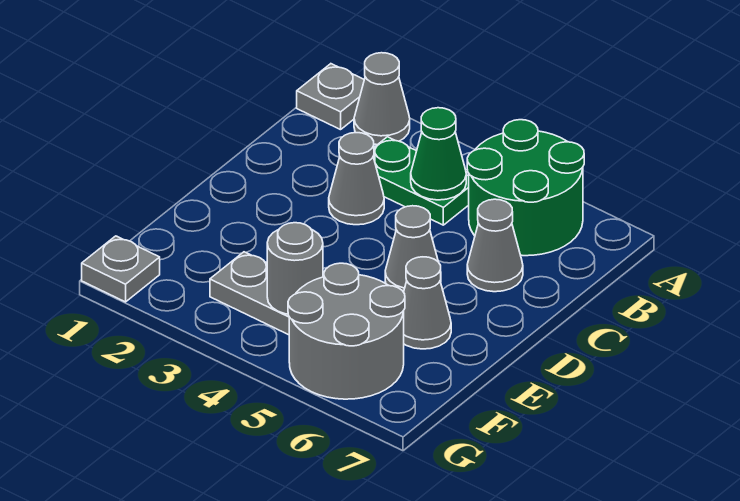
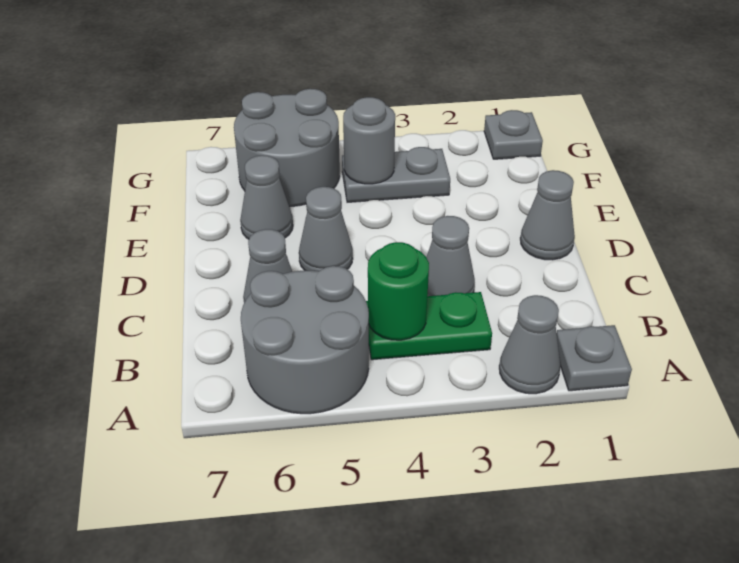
green round brick A5:B6 level 1 -> grey round brick A5:B6 level 1
green cone B4 level 2 -> green round brick B4 level 2
none -> grey cone D1 level 1

